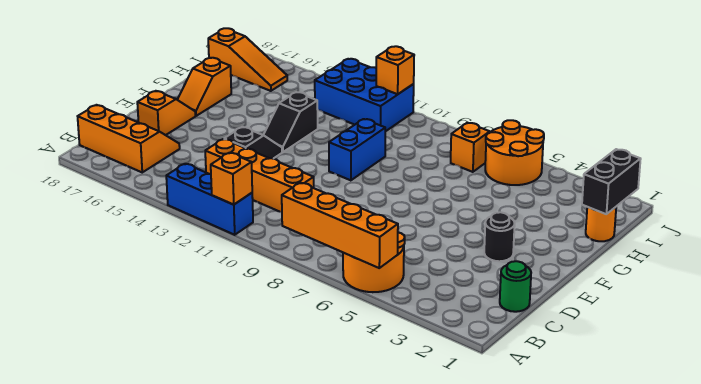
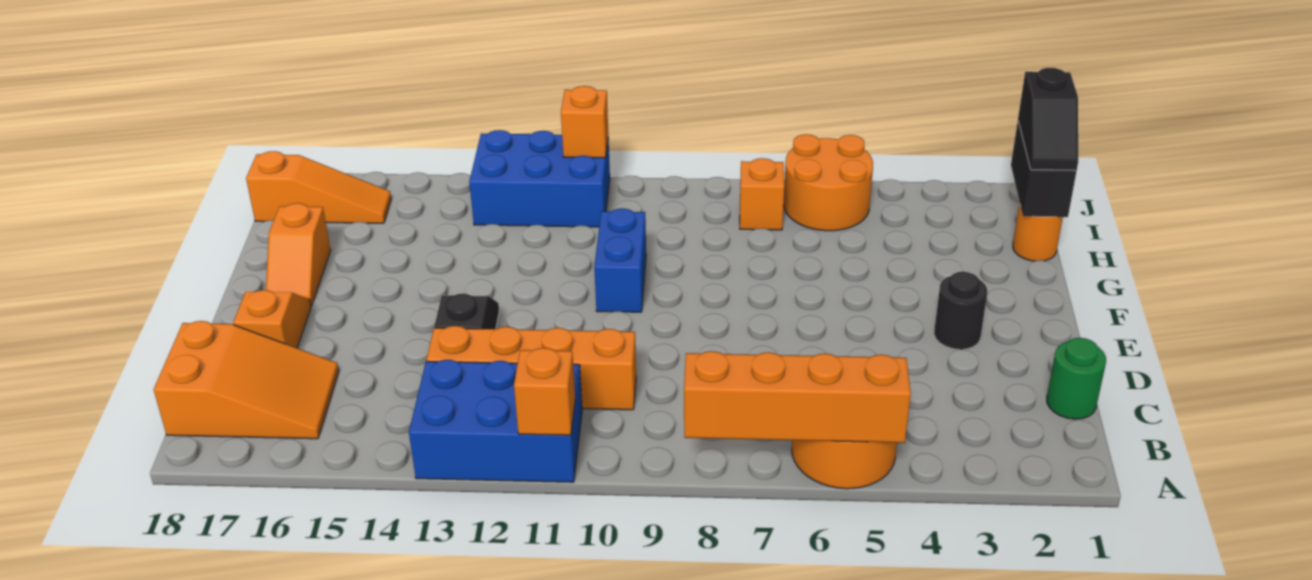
blue brick A11:A13 level 1 -> blue brick A11:B13 level 1
orange slope B16:C18 level 1 top B -> orange slope B16:C18 level 1 top 18
black slope F13:G13 level 1 top G -> black slope H1:I1 level 3 top I

